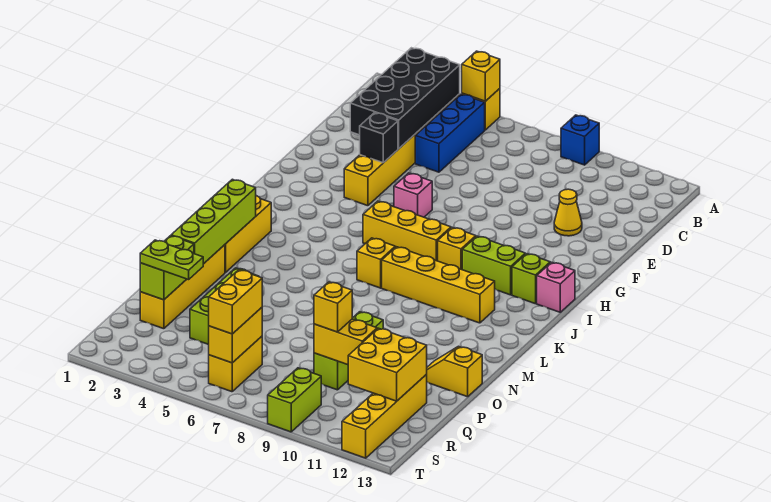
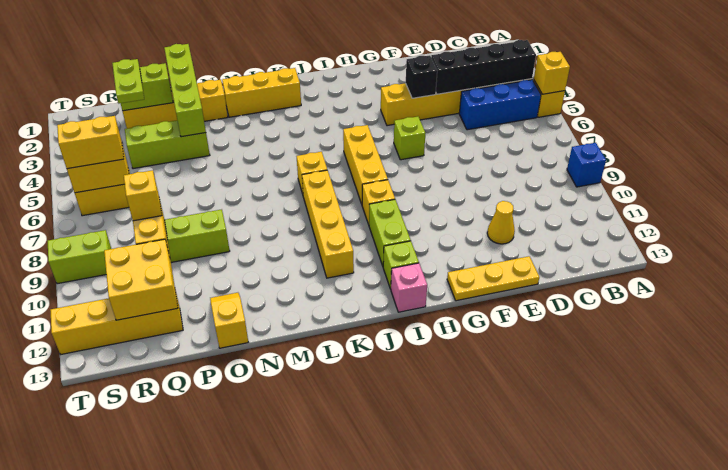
black brick B3:E4 level 2 -> black brick B4:E4 level 2
none -> yellow plate E13:G13 level 1
pink brick G6 level 1 -> lime brick G6 level 1
lime brick L2:O2 level 2 -> lime brick O1:O4 level 2

